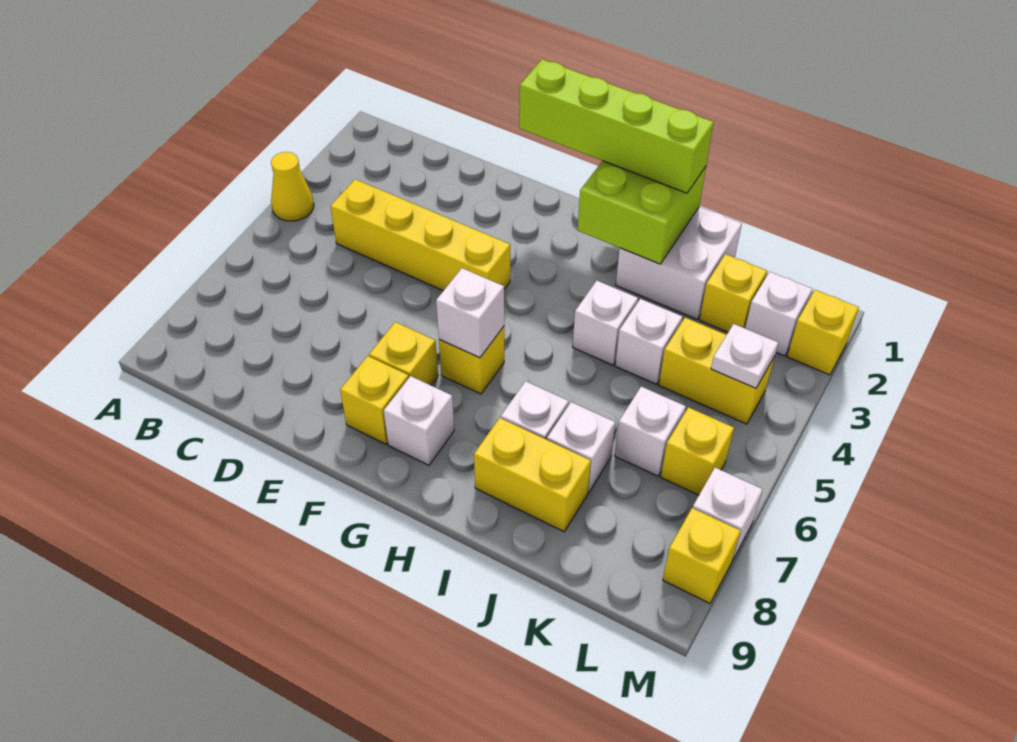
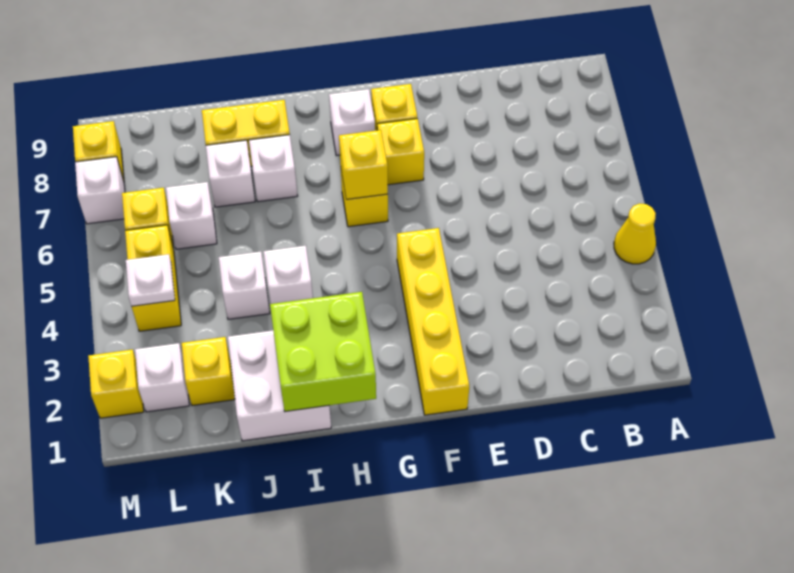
yellow brick C4:F4 level 1 -> yellow brick F1:F4 level 1
lime brick F1:I1 level 3 -> none
white brick G6 level 2 -> yellow brick G6 level 2
yellow brick K4:L4 level 1 -> yellow brick L4:L5 level 1

